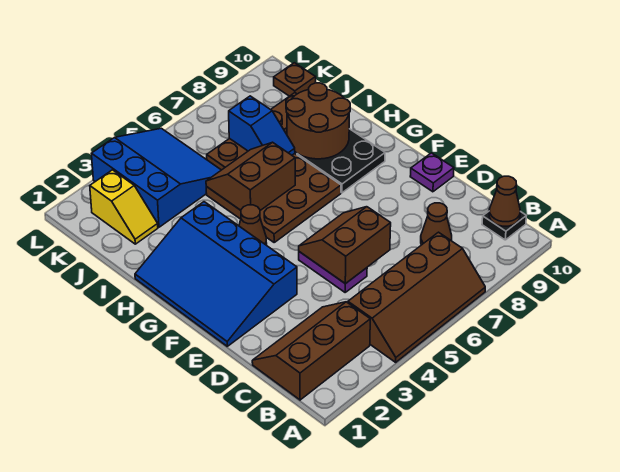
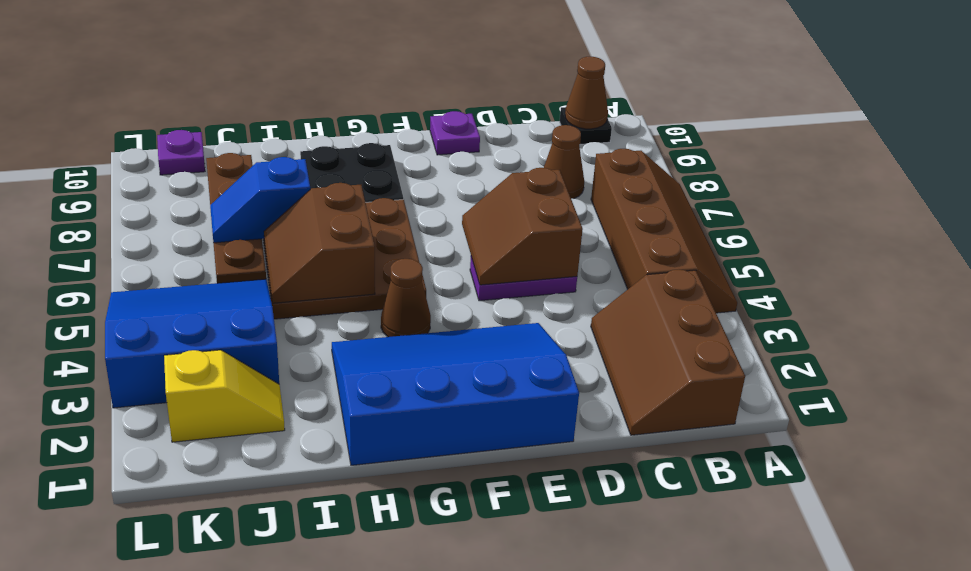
blue slope E1:H3 level 1 top 3 -> blue slope E1:H3 level 1 top 1
brown round brick H8:I9 level 2 -> none
blue slope I7:J7 level 2 top J -> blue slope I7:J7 level 2 top I
brown plate K10 level 1 -> purple plate K10 level 1

